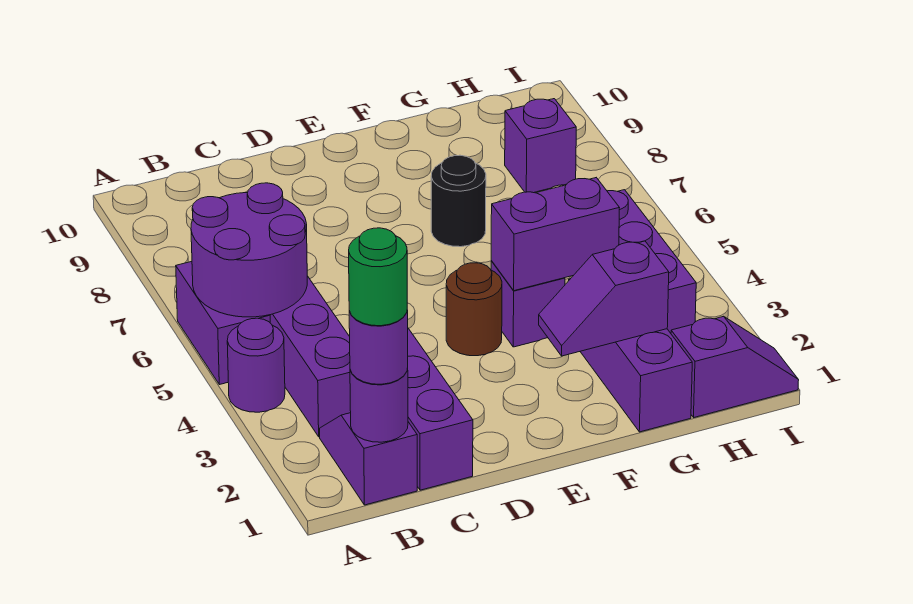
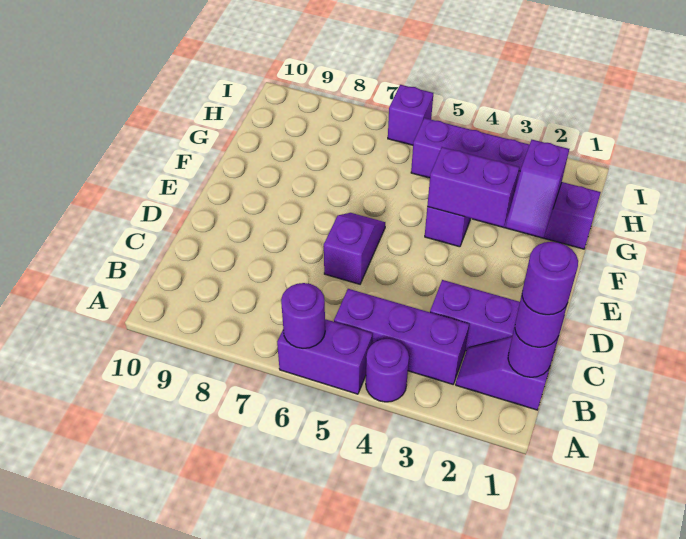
purple round brick A5:B6 level 2 -> purple round brick A6 level 2
green round brick B1 level 4 -> purple round brick B1 level 4
brown round brick E4 level 1 -> none
purple brick F4:G4 level 2 -> purple brick F3:F4 level 2
black round brick F7 level 1 -> none
purple slope H1:I1 level 1 top H -> purple slope D6:E6 level 1 top D
purple brick H8 level 1 -> purple brick I6 level 1

